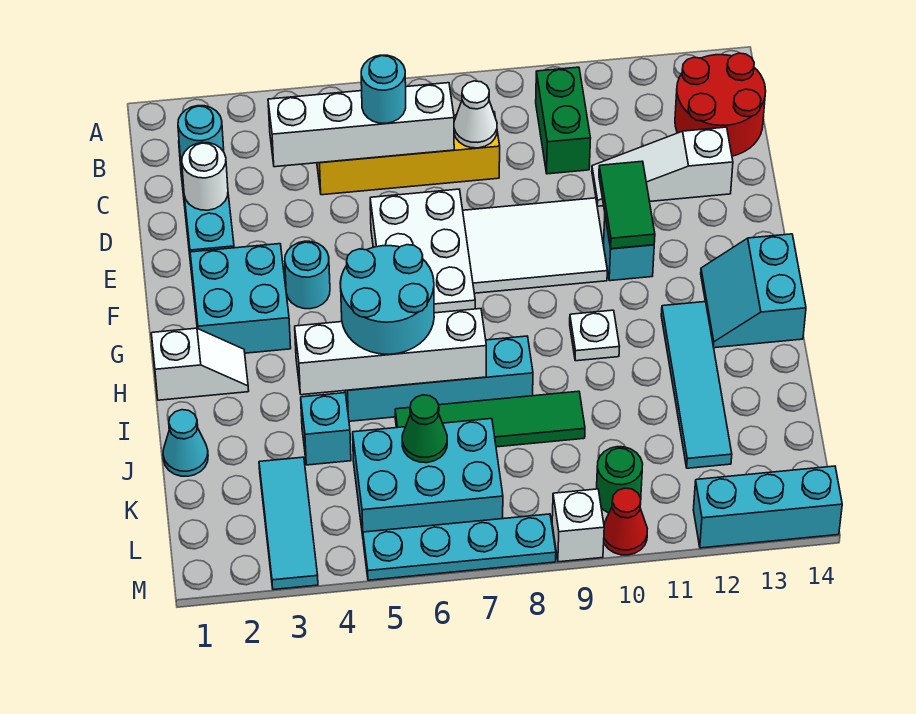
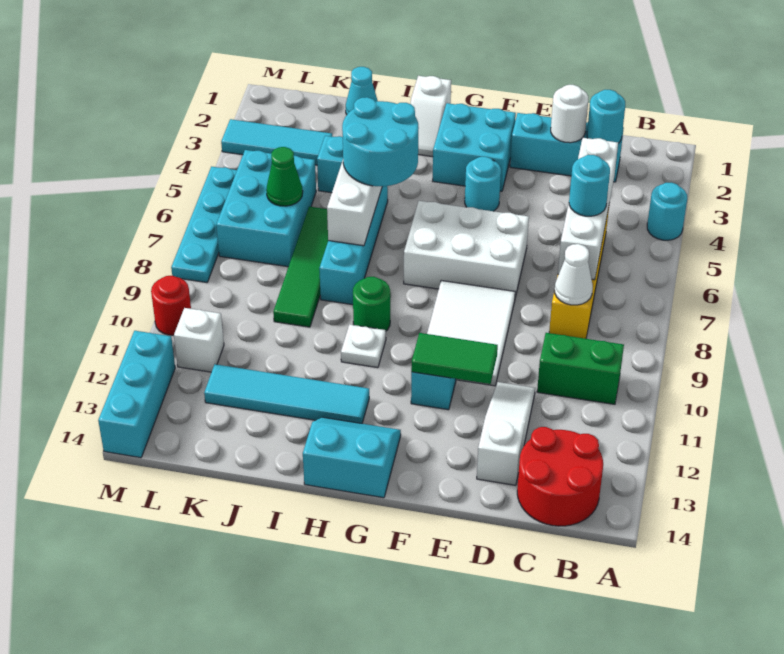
none -> cyan round brick A4 level 1
green round brick L10 level 1 -> green round brick H9 level 1
white brick M9 level 1 -> white brick L11 level 1
red cone M10 level 1 -> red round brick M10 level 1

